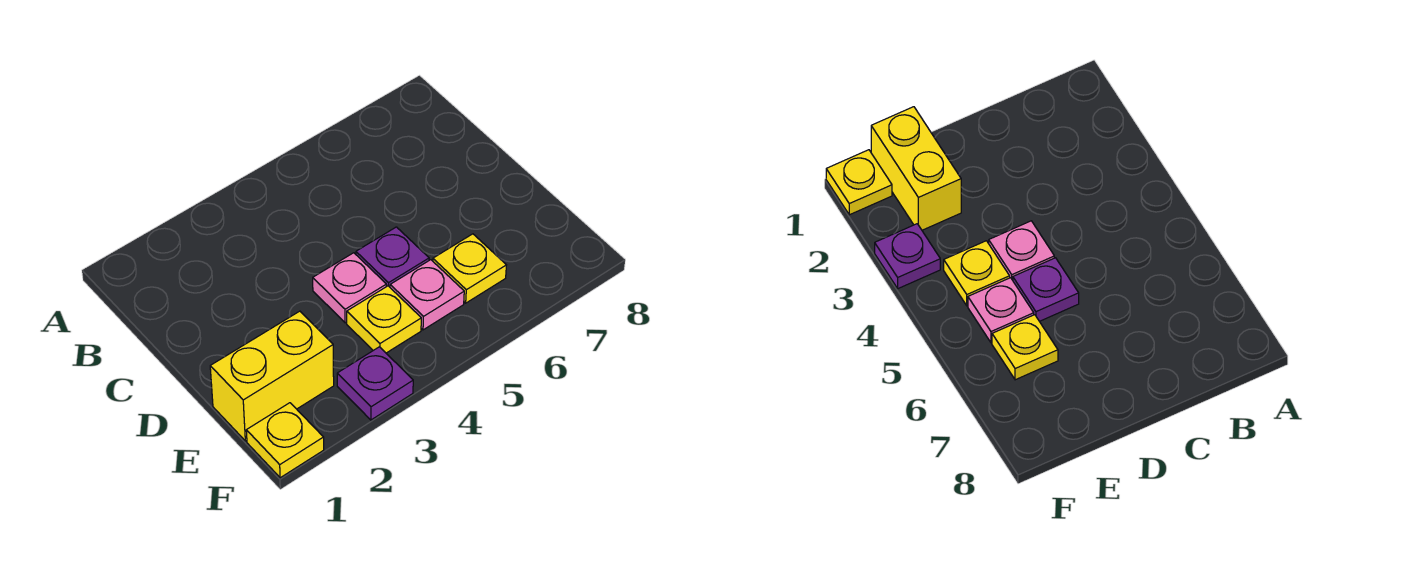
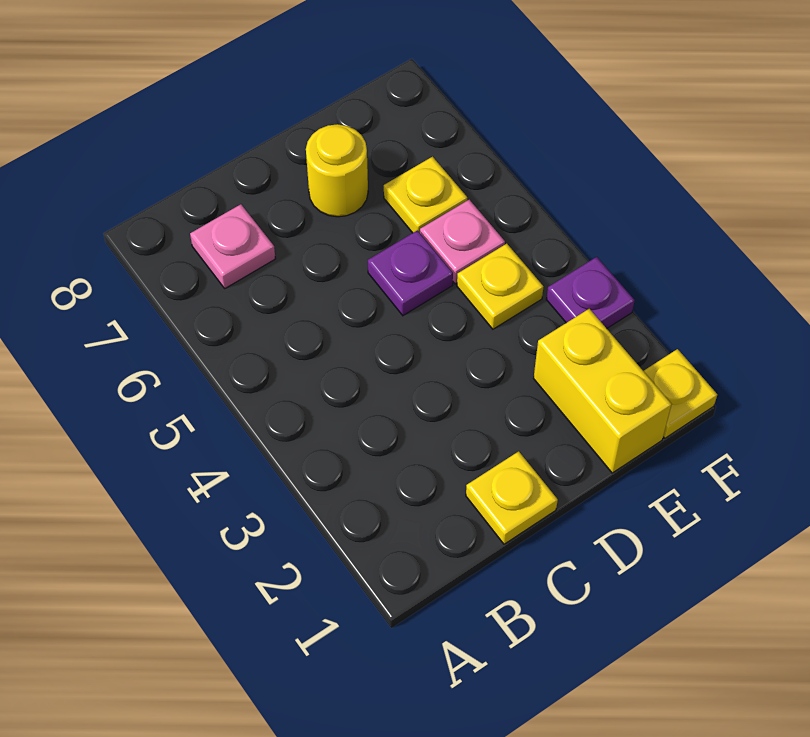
none -> yellow plate C1 level 1
pink plate D4 level 1 -> pink plate B7 level 1
none -> yellow round brick D7 level 1

